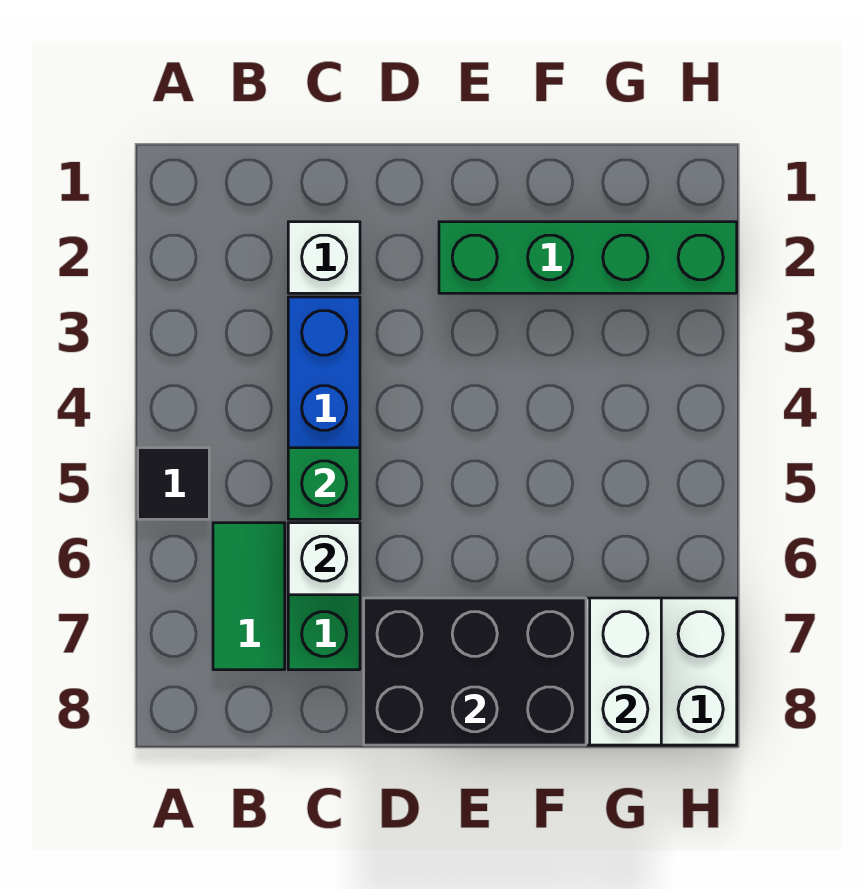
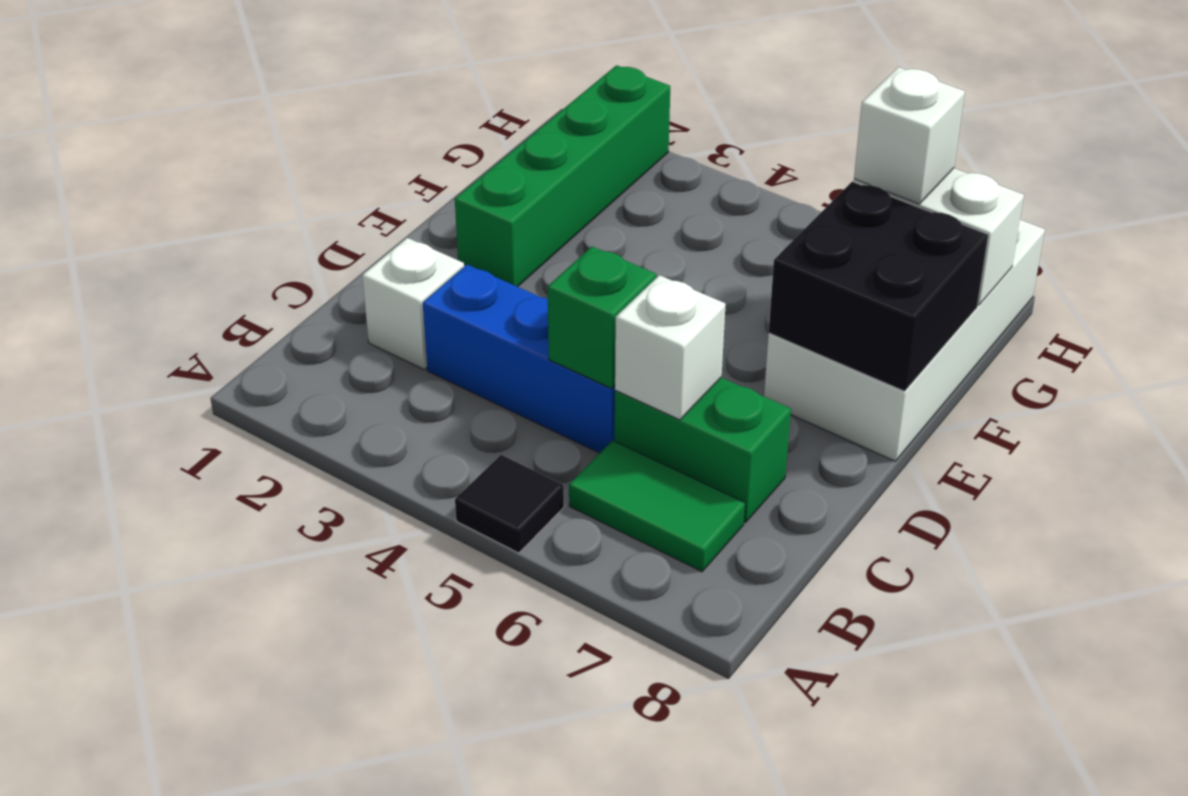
black brick D7:F8 level 2 -> black brick E7:F8 level 2
none -> white brick G7 level 3

